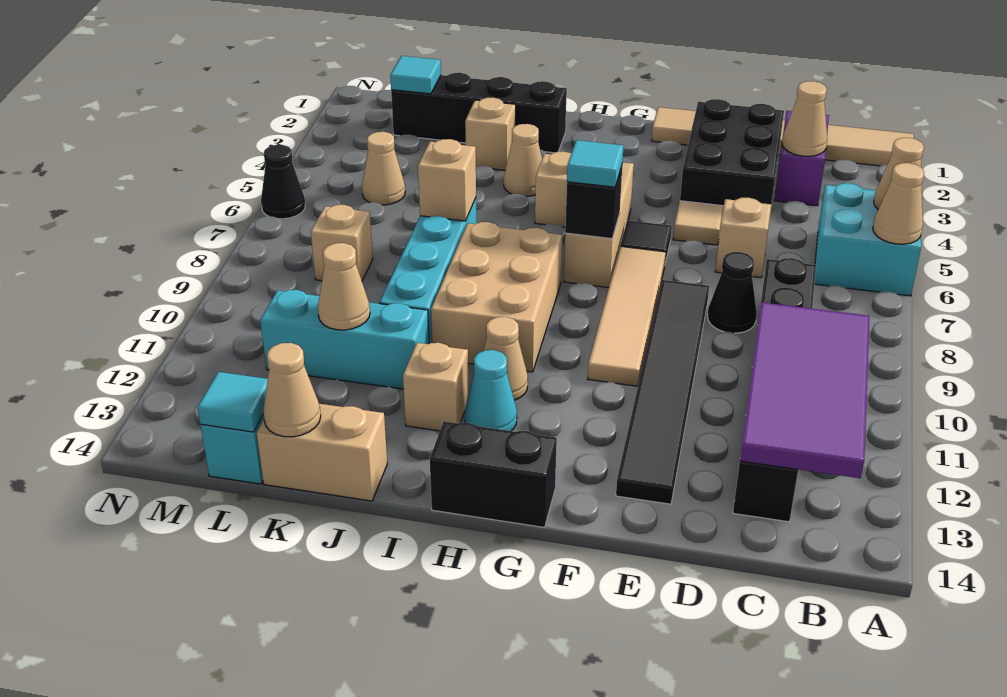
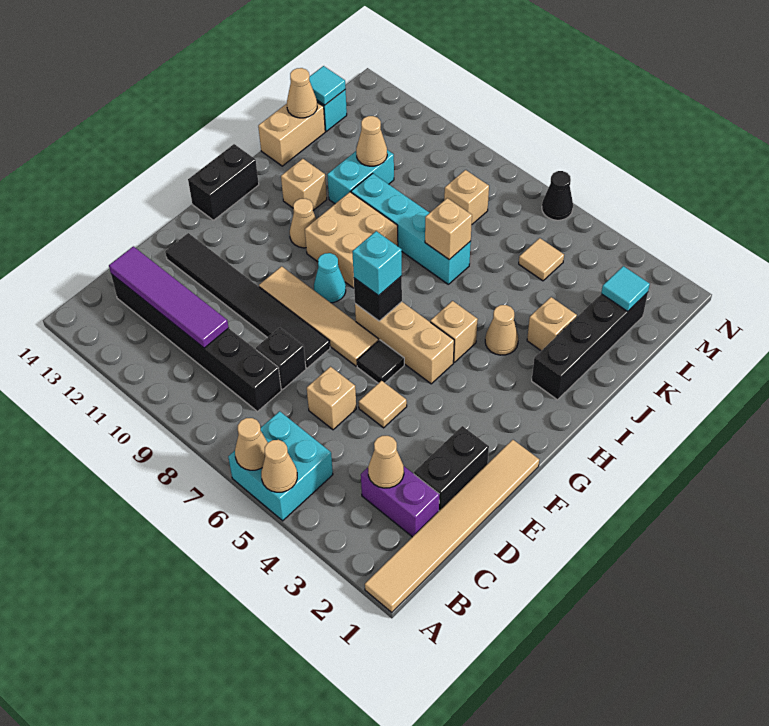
purple tile B10:C13 level 2 -> purple tile C10:C13 level 2
black brick D2:E4 level 1 -> black brick D2:E2 level 1
black cone D8 level 1 -> black brick D8 level 1
cyan tile G7 level 3 -> cyan brick G7 level 3
tan brick H8:I10 level 1 -> tan brick H9:I10 level 1
cyan cone H12 level 1 -> cyan cone G9 level 1
cyan brick J11:L11 level 1 -> cyan brick J11:K11 level 1
tan cone L5 level 1 -> tan tile L5 level 1

